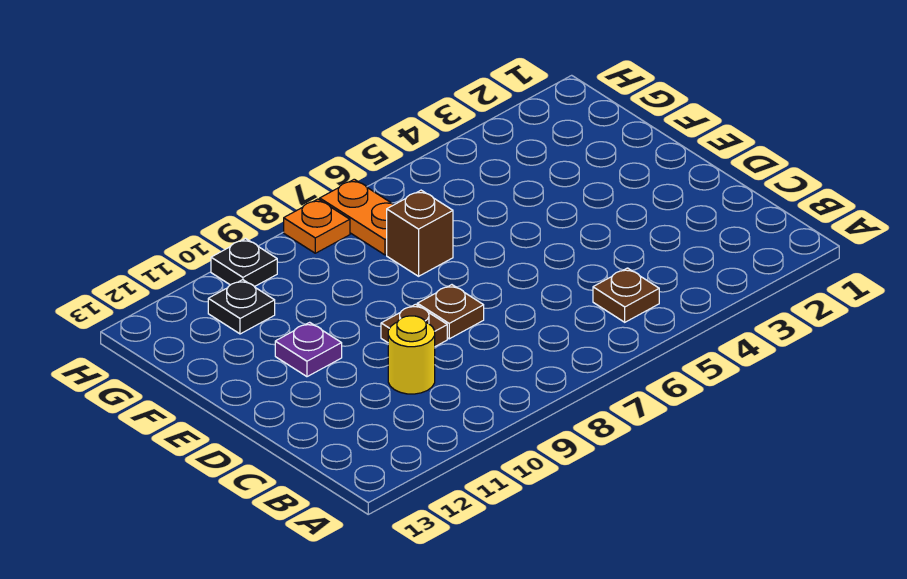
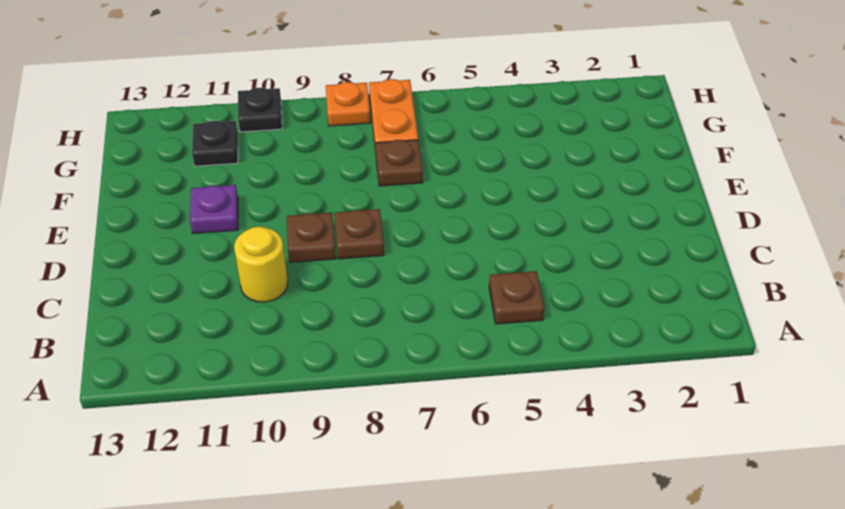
brown brick F7 level 1 -> brown plate F7 level 1

